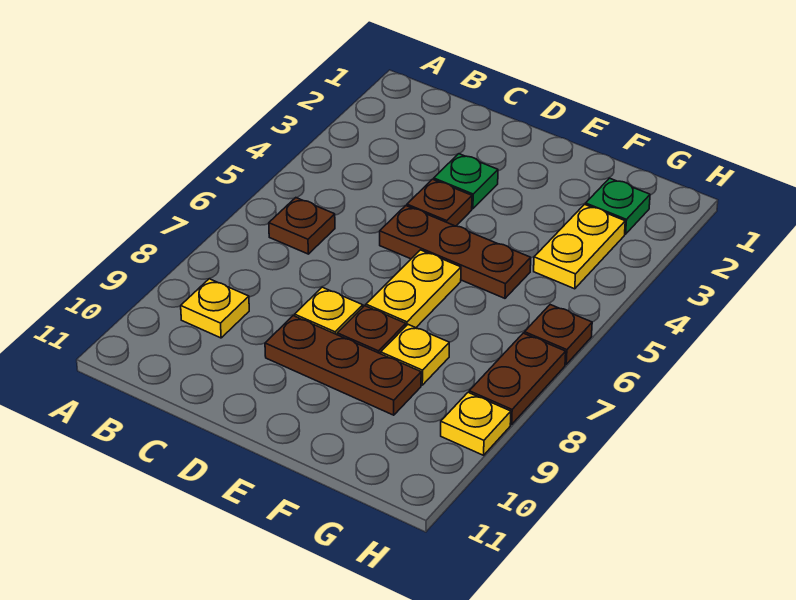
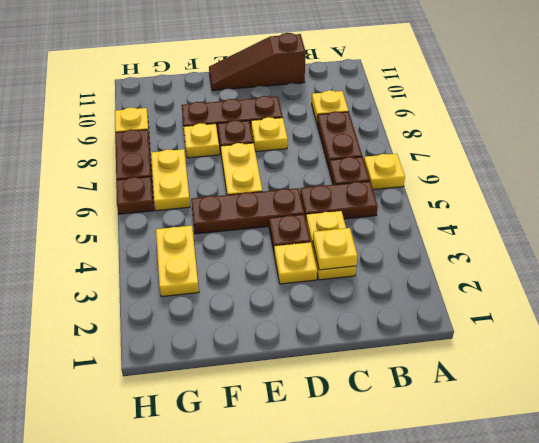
none -> yellow plate A6 level 1
none -> brown plate B5:C5 level 1
none -> brown plate B7:B8 level 1
none -> yellow plate C3:C4 level 1
none -> yellow plate C3 level 2
none -> brown slope C11:E11 level 1 top C
green plate D3 level 1 -> yellow plate D3 level 1
green plate G2 level 1 -> none
none -> yellow plate G6:G7 level 1

